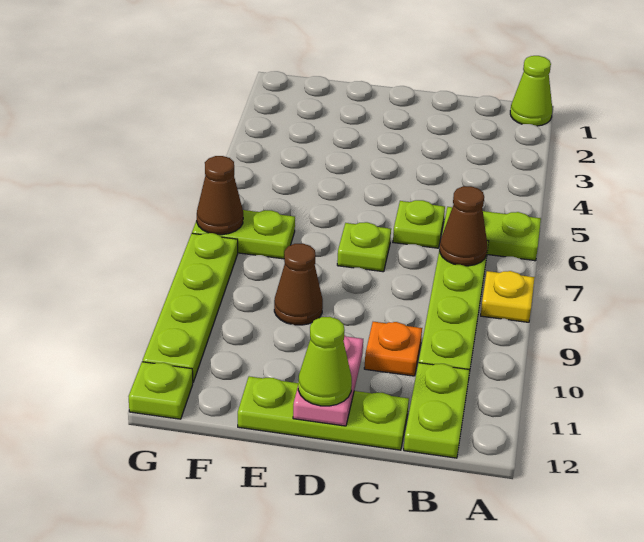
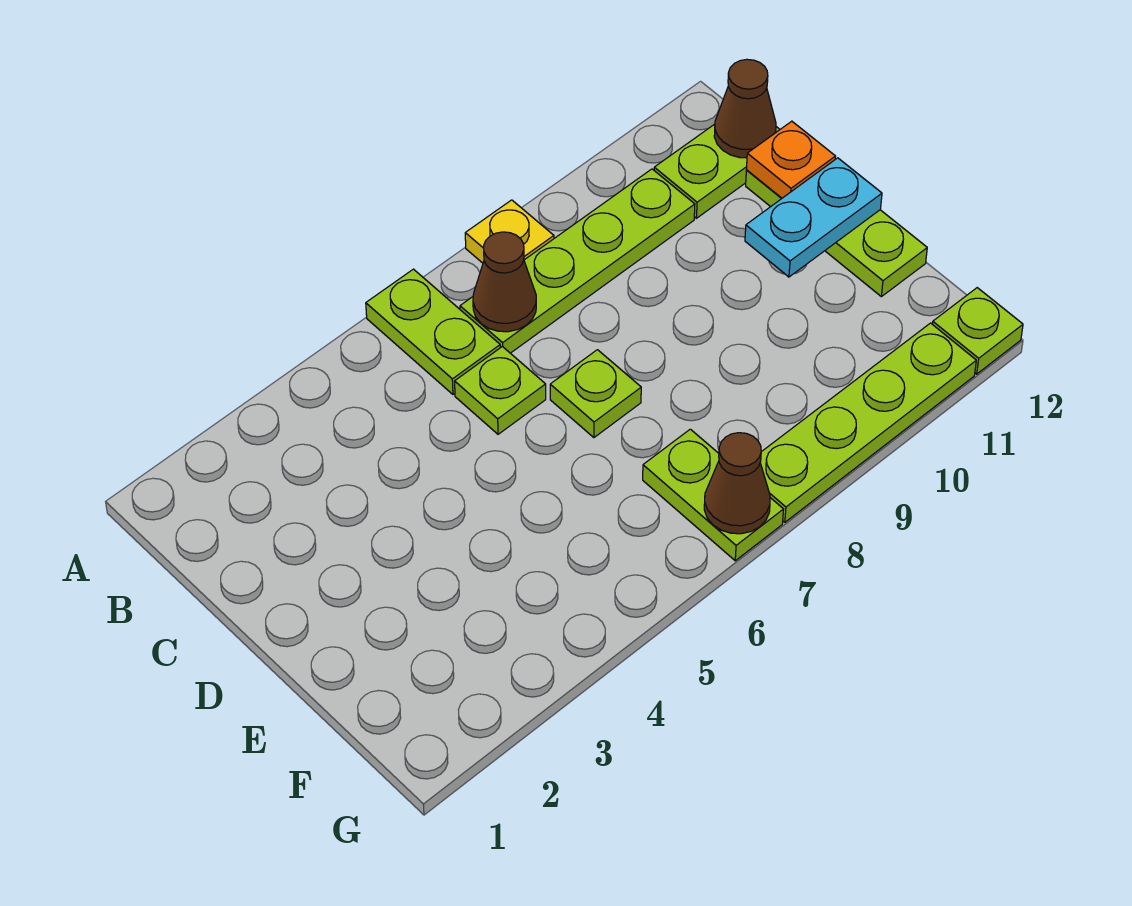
lime cone A1 level 1 -> none
orange plate C10 level 1 -> orange plate C12 level 2
pink plate D11:D12 level 2 -> cyan plate D11:D12 level 2
lime cone D12 level 3 -> none
brown cone E9 level 1 -> brown cone B12 level 2

